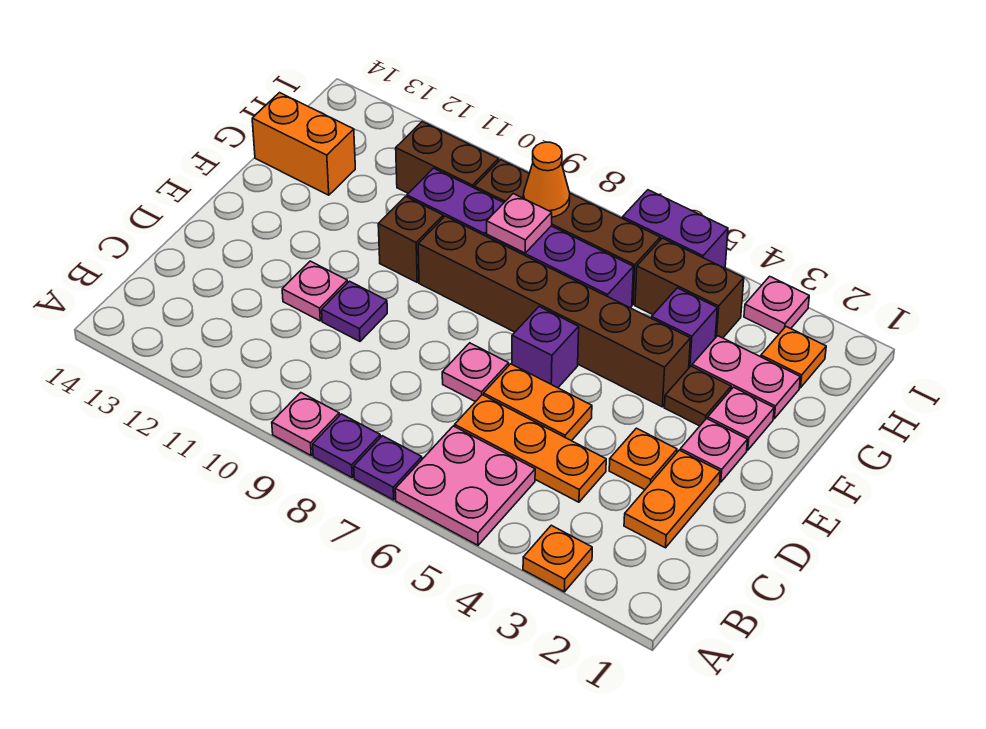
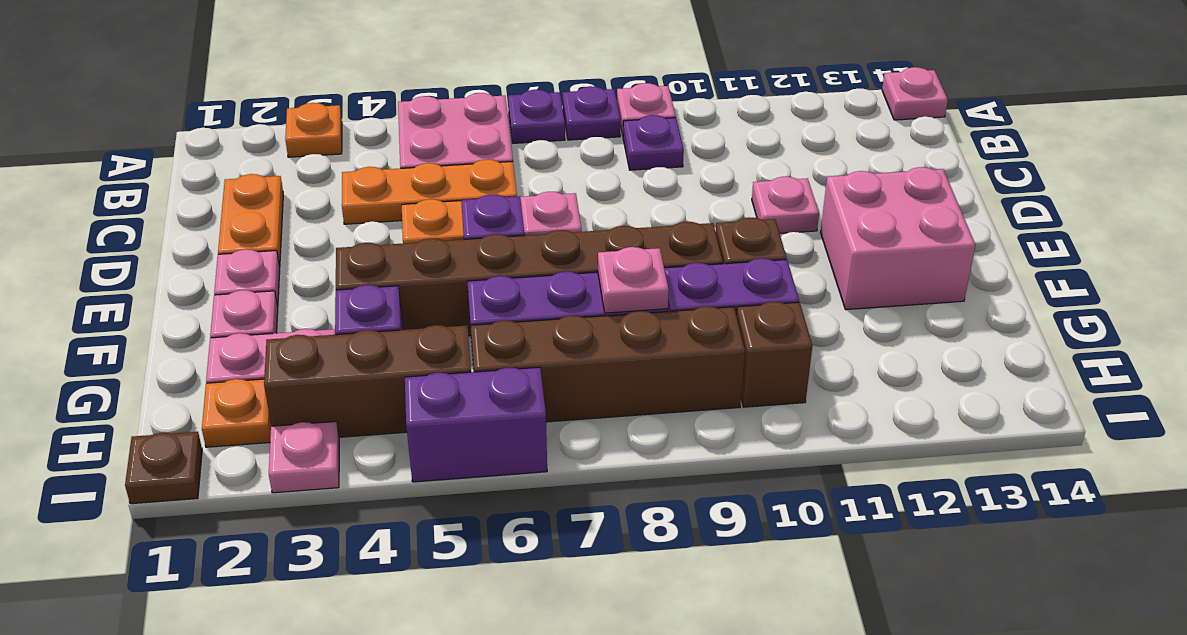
none -> pink plate A14 level 1
orange plate D3 level 1 -> none
purple plate D10 level 1 -> purple plate B9 level 1
none -> pink brick E12:F13 level 1
brown plate F3 level 1 -> brown plate I1 level 1
orange brick G13:G14 level 1 -> none
brown brick H4:H5 level 1 -> brown brick H3:H5 level 1
orange cone H8 level 2 -> none
brown brick H10:H11 level 1 -> brown brick H10 level 1

